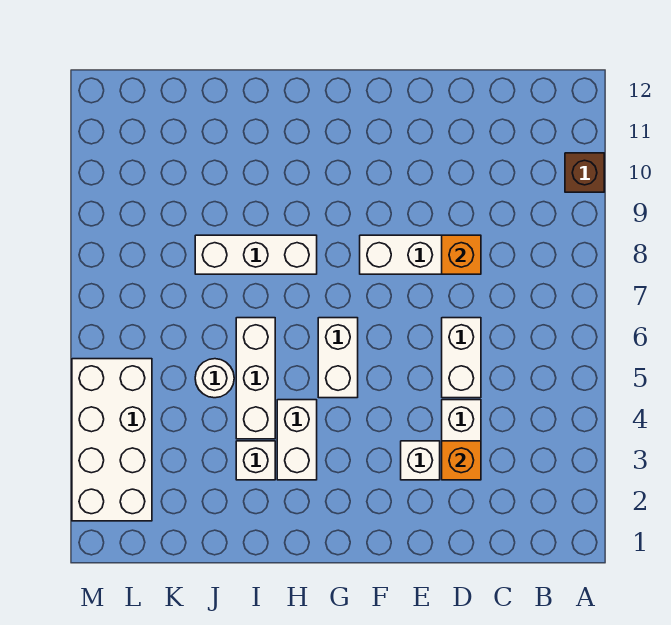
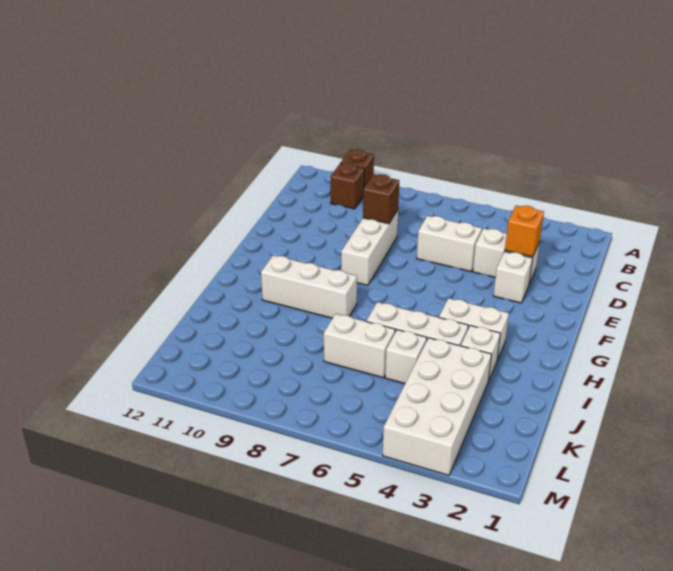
none -> brown brick B10 level 1
orange brick D8 level 2 -> brown brick D8 level 2
white brick G5:G6 level 1 -> white brick J6:J7 level 1
white brick H8:J8 level 1 -> white brick H8:H10 level 1
white round brick J5 level 1 -> white brick J5 level 1
white brick L2:M5 level 1 -> white brick J3:M4 level 1

